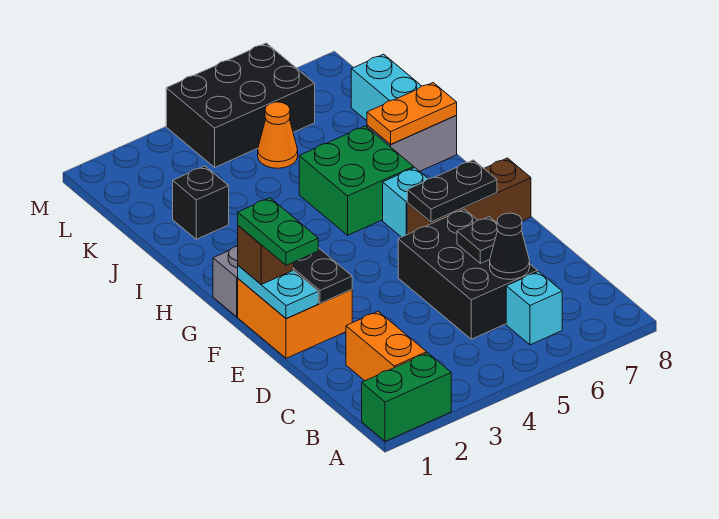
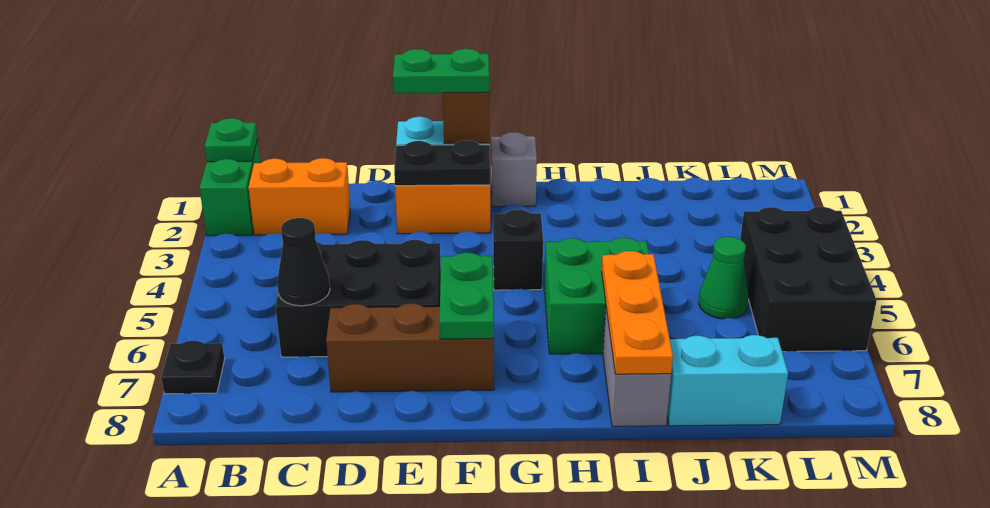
none -> green plate A1 level 2
cyan brick B6 level 1 -> none
black plate D6 level 2 -> black plate A7 level 1
brown brick F6:F8 level 1 -> brown brick D7:F7 level 1
black plate F6:F7 level 2 -> green plate F6:F7 level 2
cyan brick G6 level 1 -> none
orange plate I7:I8 level 2 -> orange plate I6:I8 level 2
black brick J2 level 1 -> black brick G4 level 1
orange cone K5 level 1 -> green cone K5 level 1

